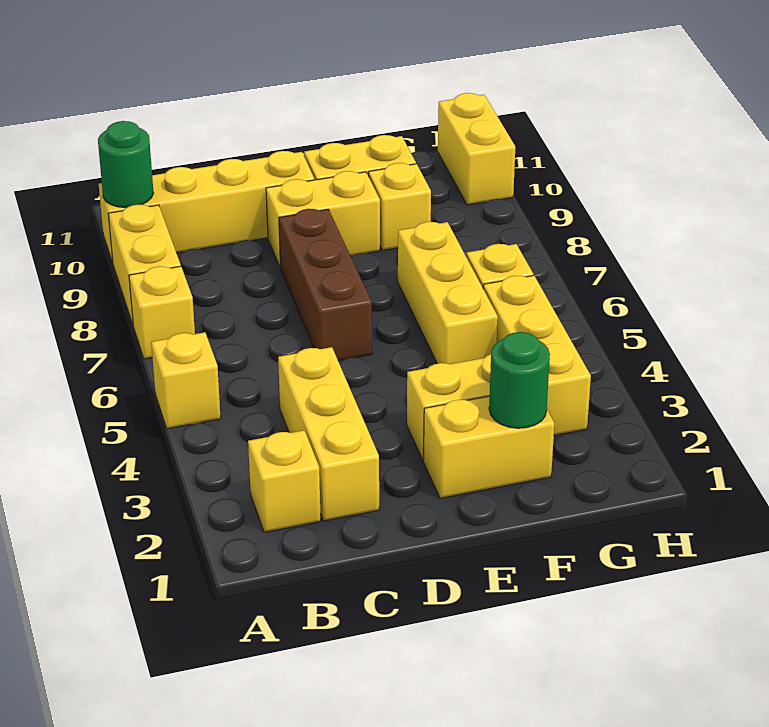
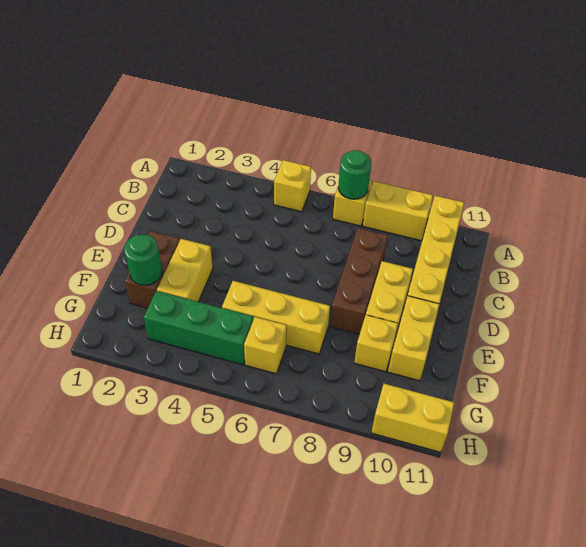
green round brick A10 level 2 -> green round brick A7 level 2
yellow brick B2 level 1 -> none
yellow brick C2:C4 level 1 -> none
brown brick D6:D8 level 1 -> brown brick C8:E8 level 1
yellow brick E2:F2 level 1 -> brown brick E2:F2 level 1
yellow brick G3:G5 level 1 -> green brick G3:G5 level 1

